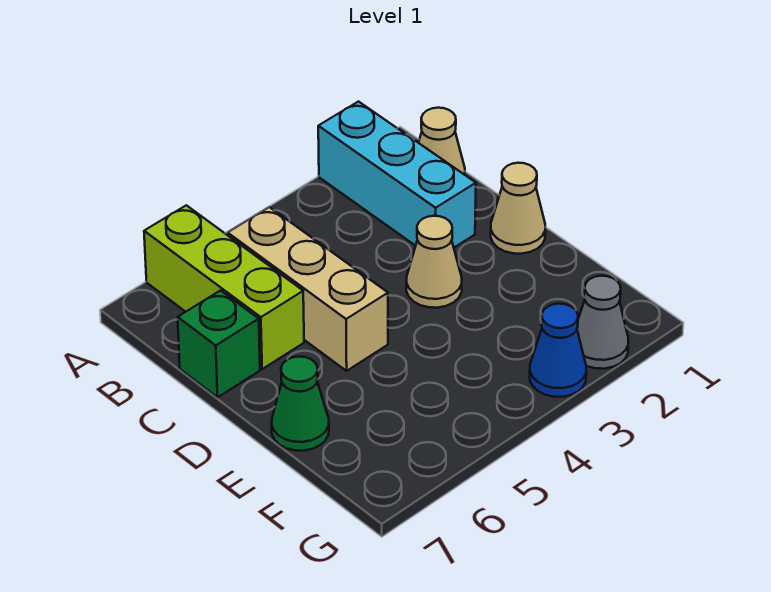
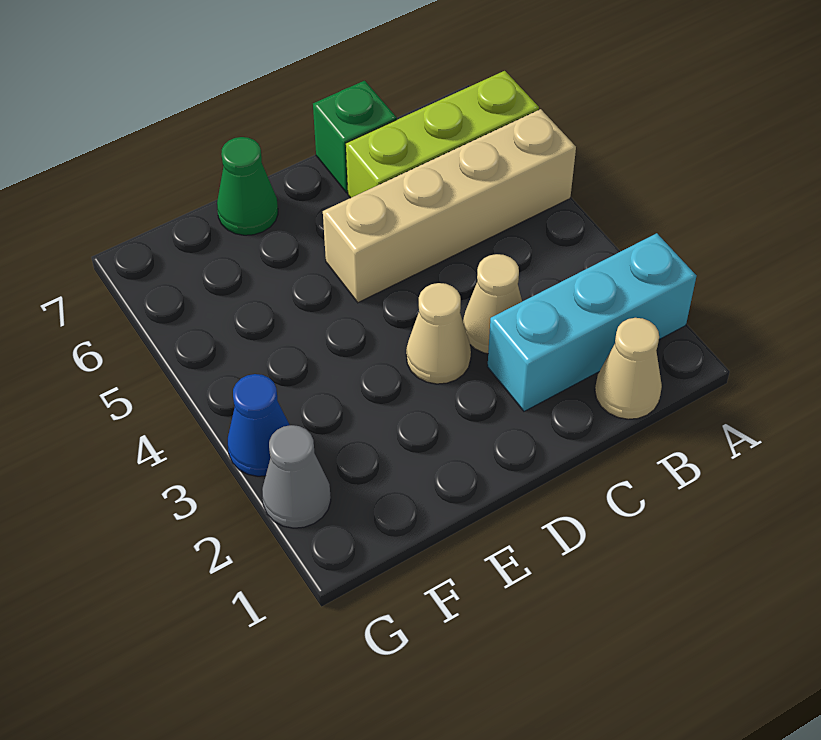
tan brick B5:D5 level 1 -> tan brick A5:D5 level 1
tan cone D1 level 1 -> tan cone C3 level 1

